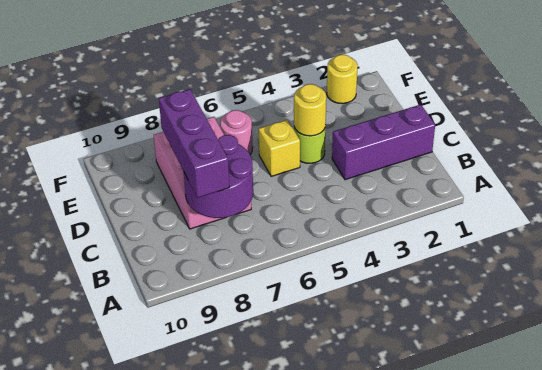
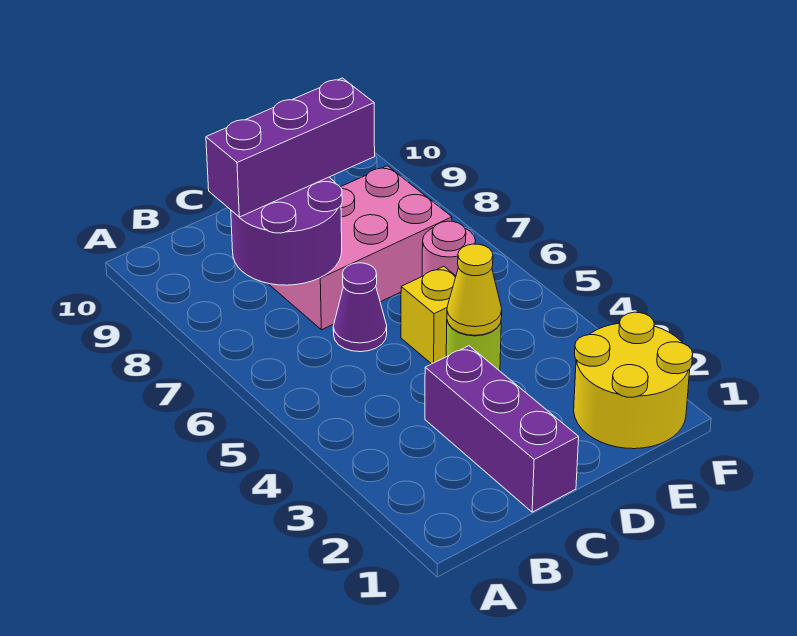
none -> purple cone C6 level 1
yellow round brick D4 level 2 -> yellow cone D4 level 2
yellow round brick F2 level 1 -> yellow round brick E1:F2 level 1

